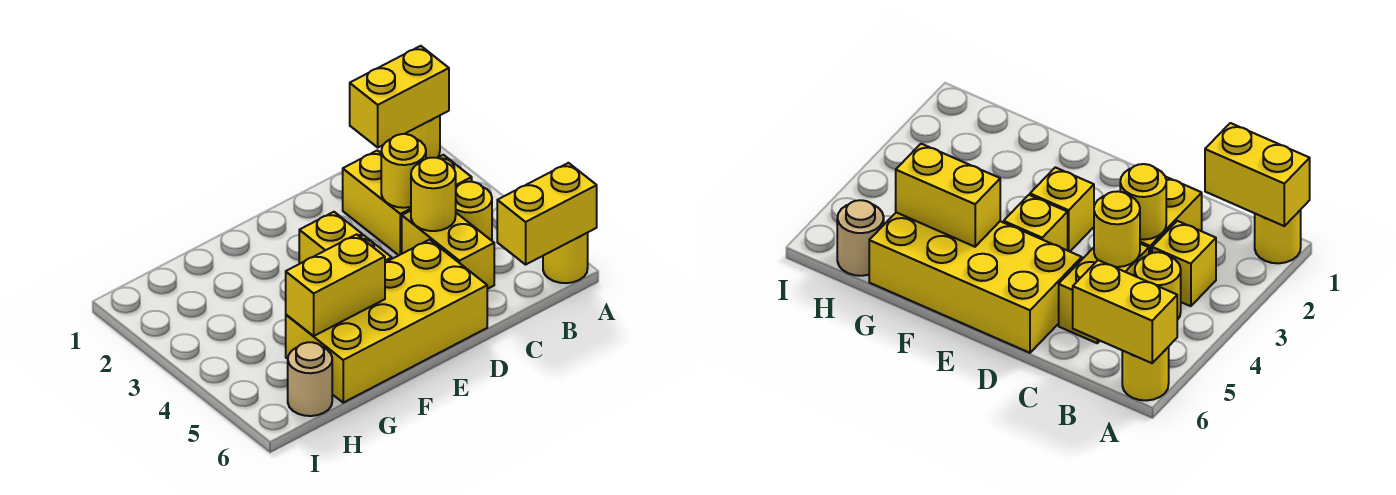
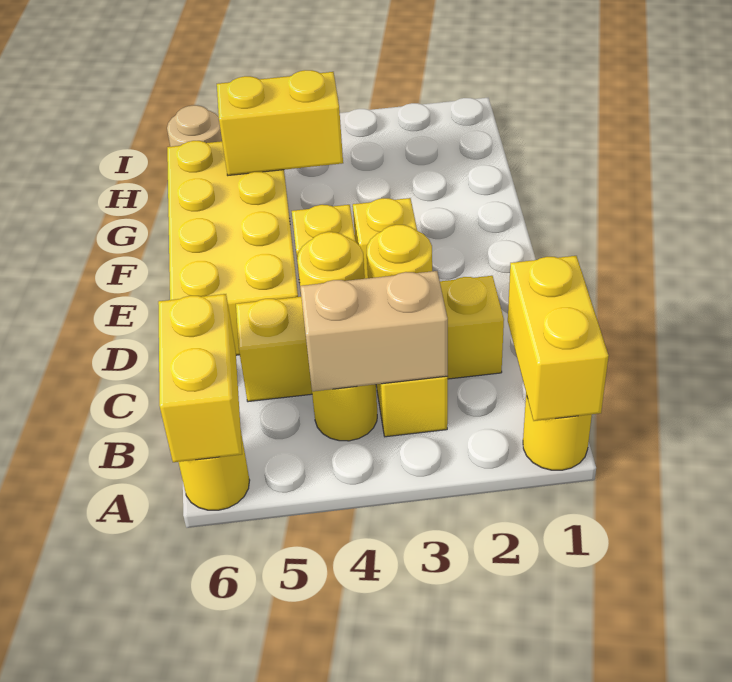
none -> tan brick B3:B4 level 2
yellow brick F5:G5 level 2 -> yellow brick G4:G5 level 2

